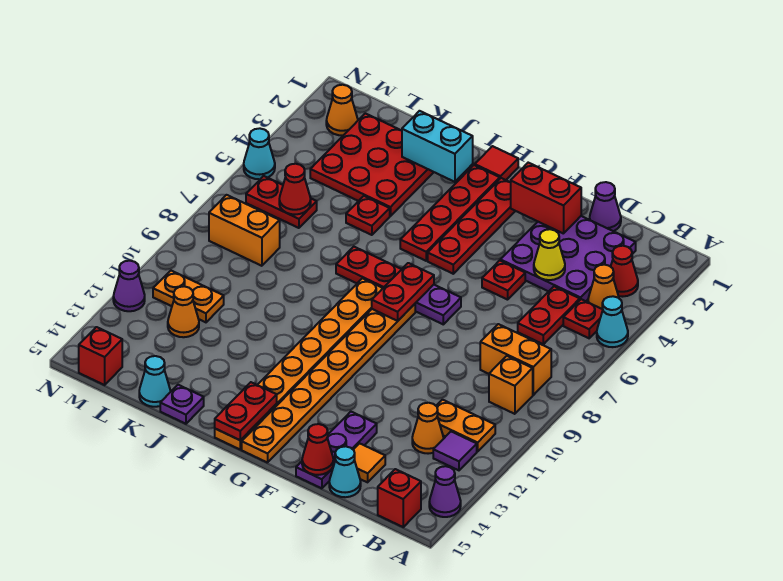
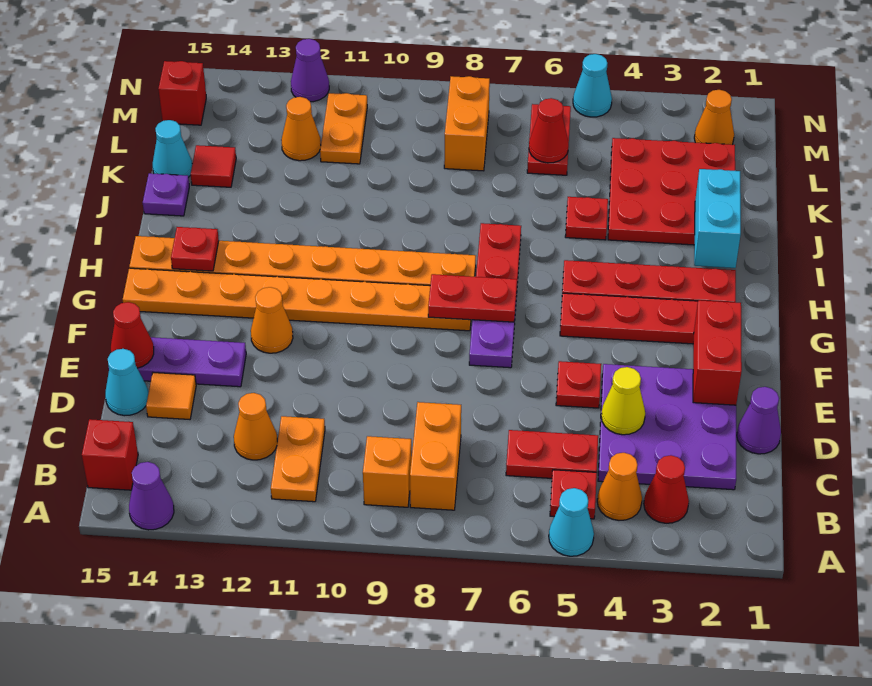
purple tile B12 level 1 -> none
none -> orange cone F12 level 1
red tile H1 level 1 -> red tile K14 level 1
red plate H14:H15 level 2 -> red plate H14 level 2

